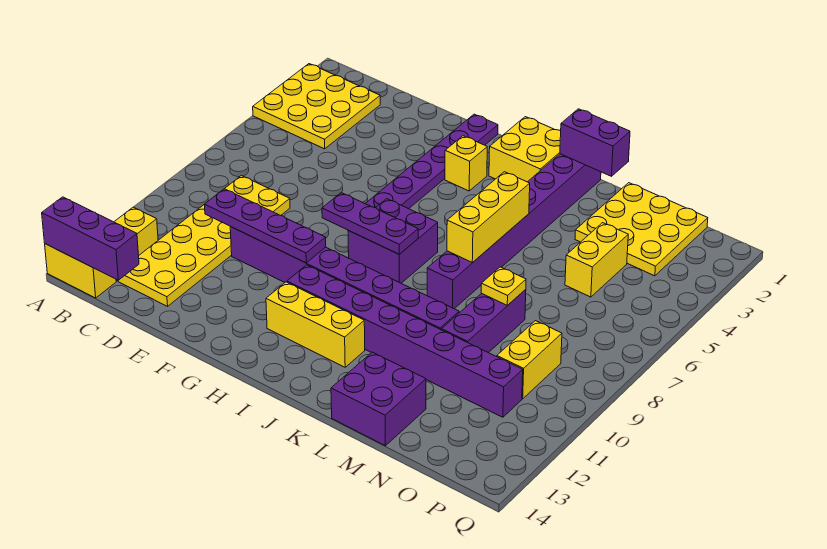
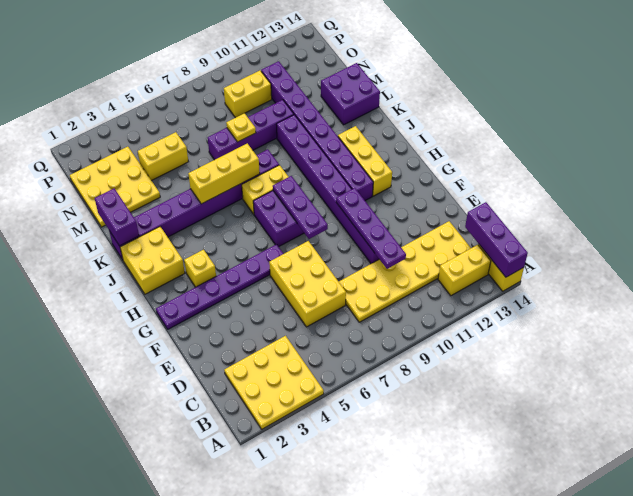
none -> yellow brick D6:F7 level 1
none -> yellow brick J7:J8 level 1
purple brick M8:M10 level 1 -> purple brick M7:M10 level 1

